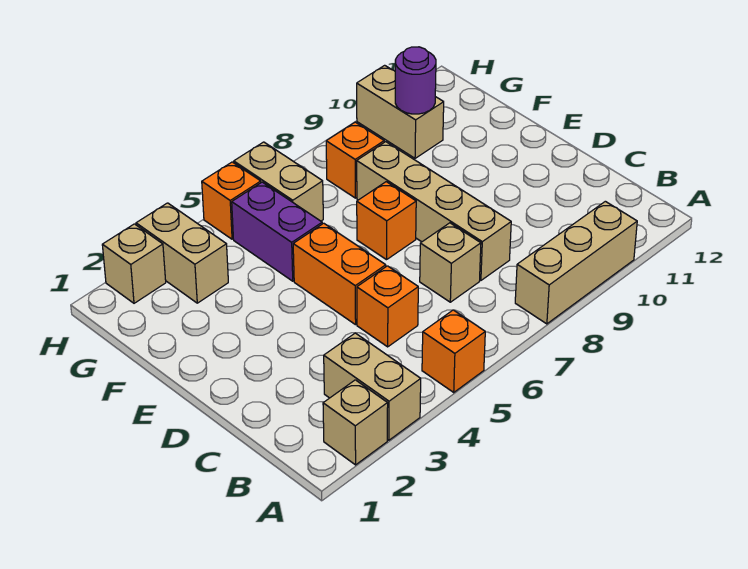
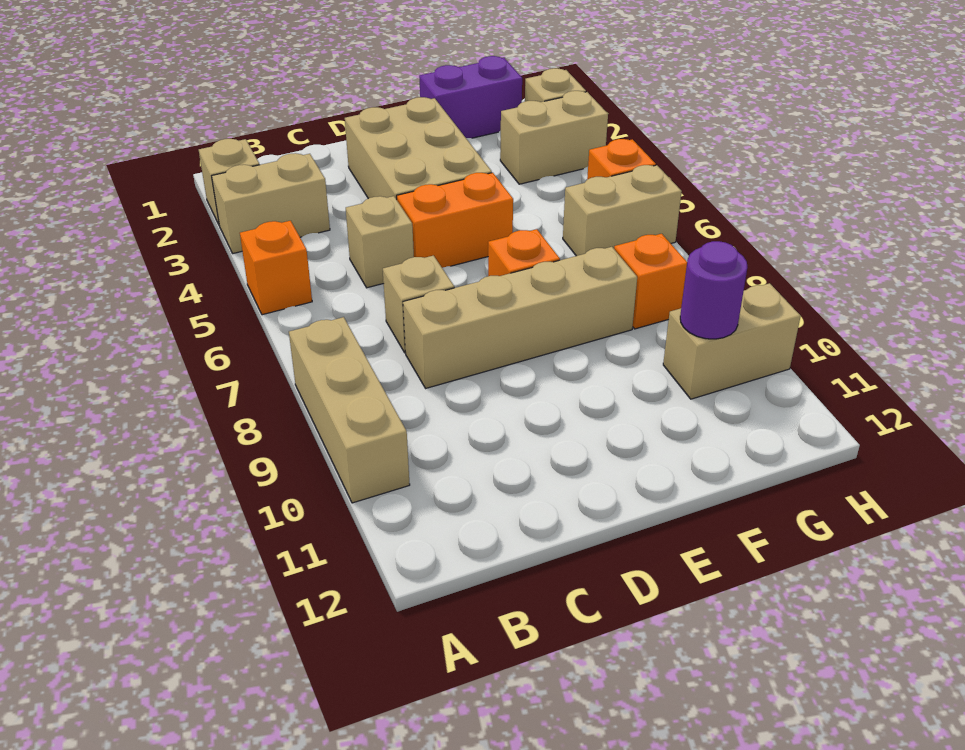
orange brick C5 level 1 -> tan brick C5 level 1
none -> tan brick D2:E4 level 1
purple brick F5:G5 level 1 -> purple brick F1:G1 level 1

